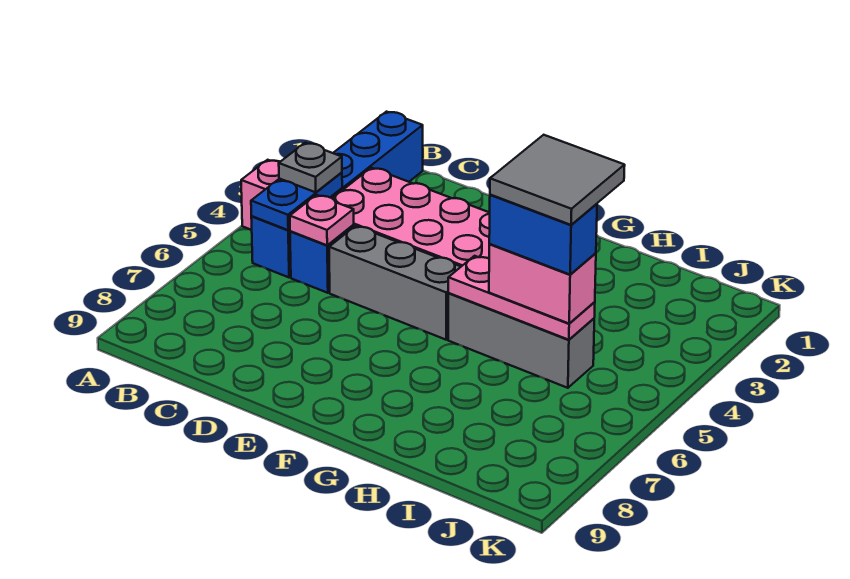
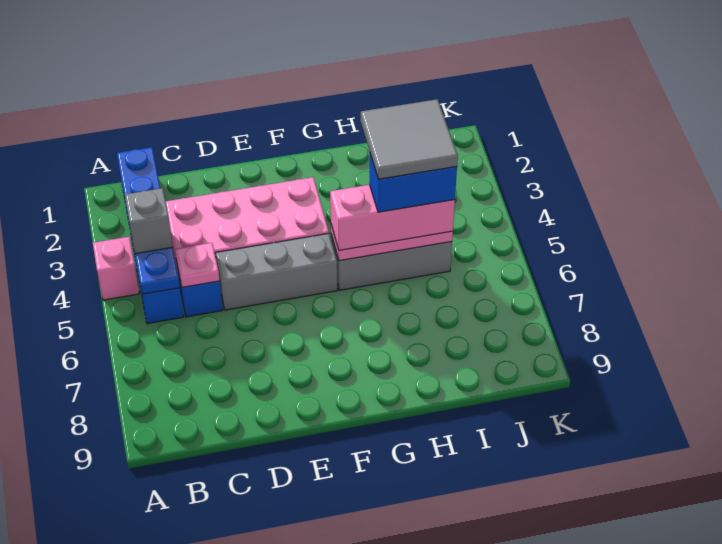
grey plate B4 level 3 -> grey brick B4 level 3
pink brick H5:I5 level 3 -> pink brick G5:I5 level 3

